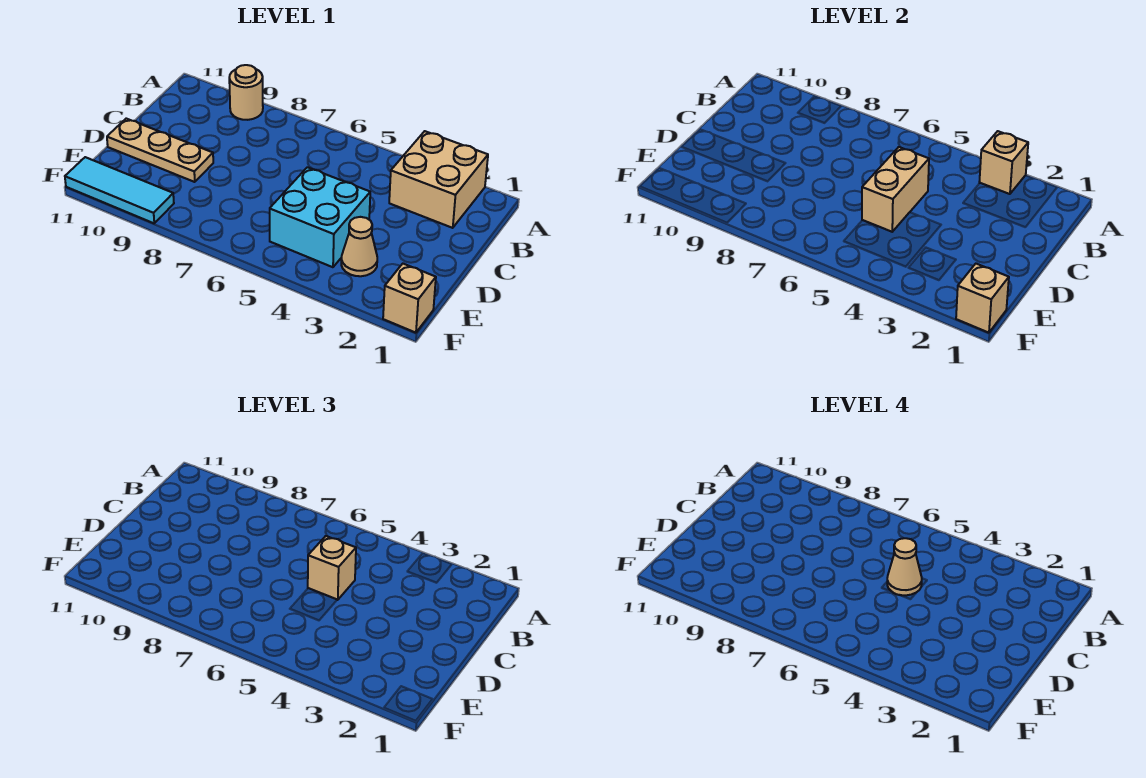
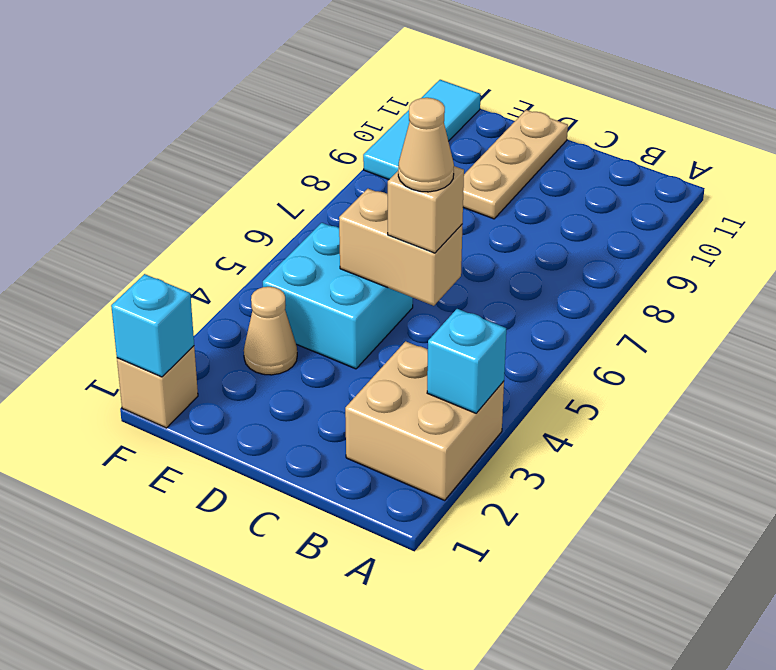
tan brick A3 level 2 -> cyan brick A3 level 2
tan round brick A9 level 1 -> none
tan brick F1 level 2 -> cyan brick F1 level 2

